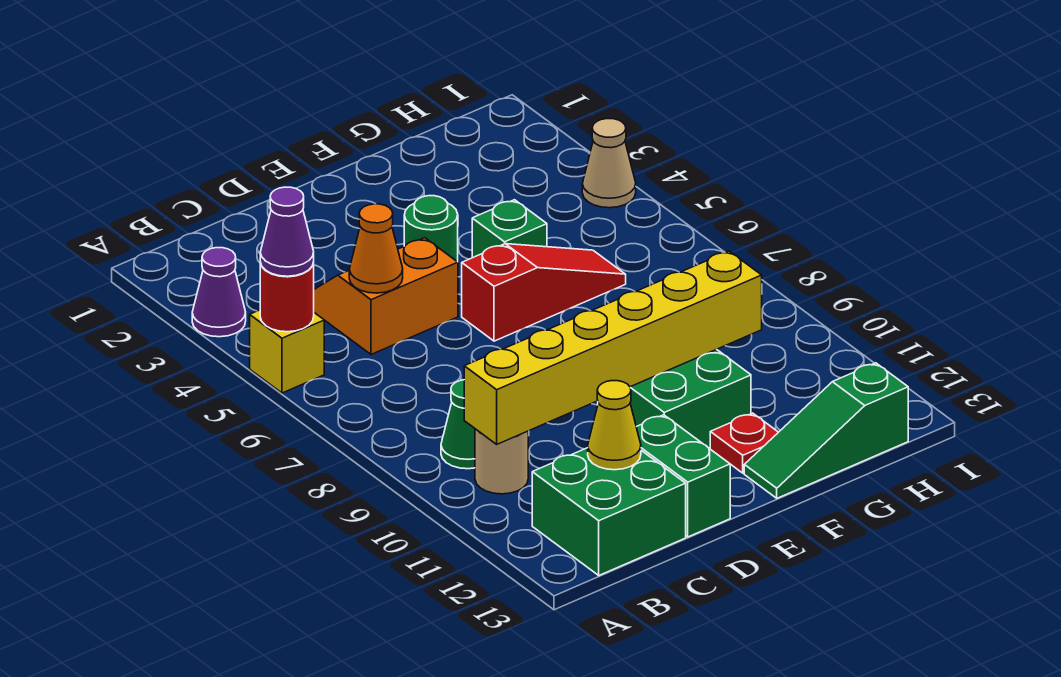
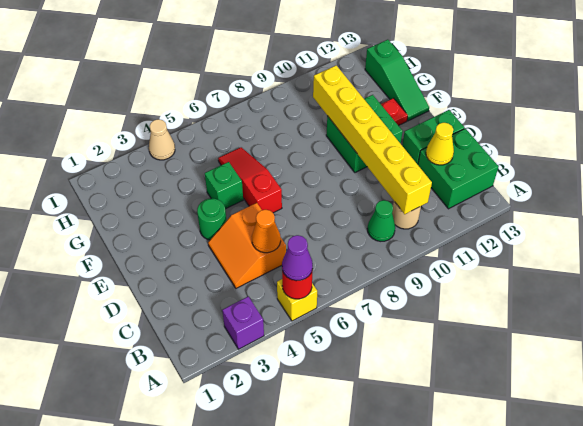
purple cone A3 level 1 -> purple brick A3 level 1

